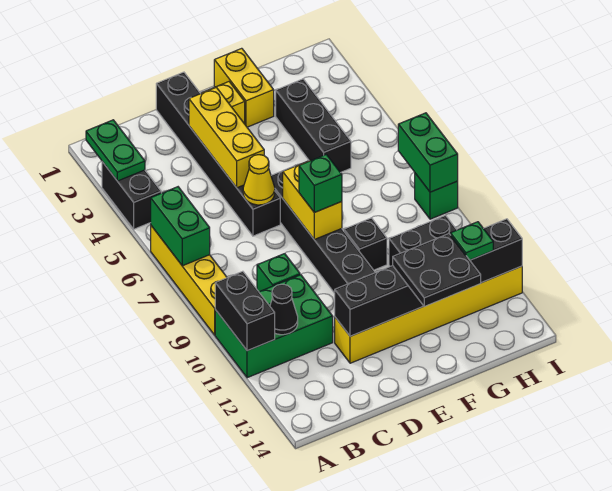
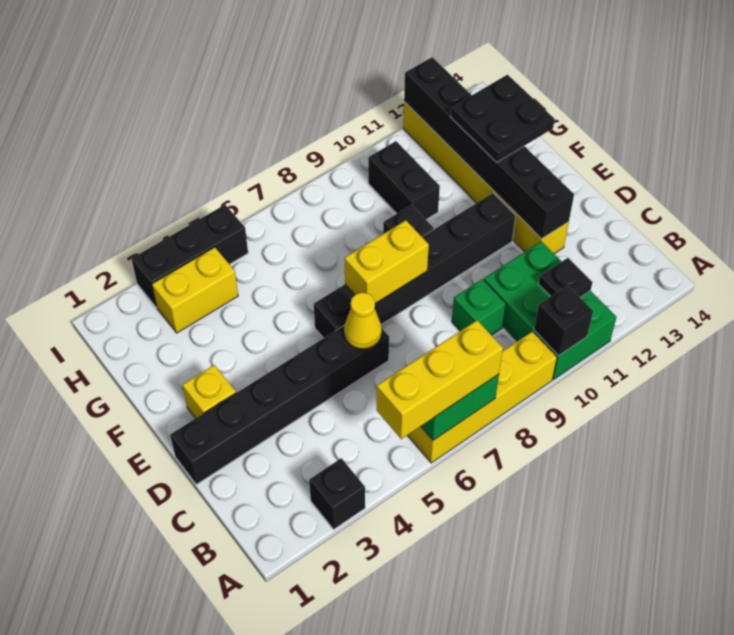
green plate A2:A3 level 2 -> none
black brick A3:A4 level 1 -> black brick A3 level 1
black brick A10:A11 level 2 -> black brick A10 level 2
black cone B11 level 2 -> black plate B11 level 2
yellow brick D3:D5 level 2 -> yellow brick A5:A7 level 3
green brick E8 level 3 -> none
yellow brick F1:F2 level 1 -> yellow brick H3:H4 level 1
black brick G3:G5 level 1 -> black brick I3:I5 level 1
green plate H12 level 3 -> none
green brick I7:I8 level 2 -> none
green brick I8 level 1 -> none

